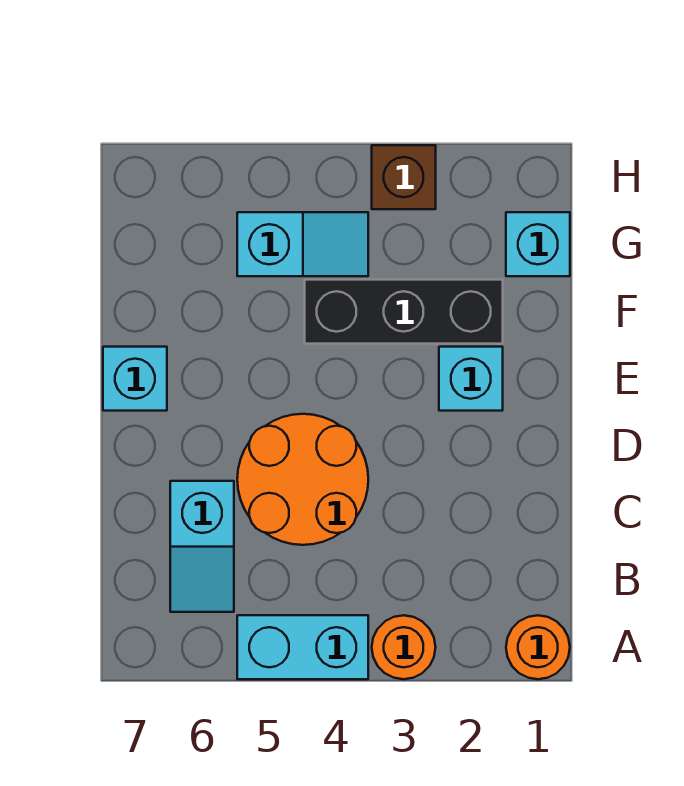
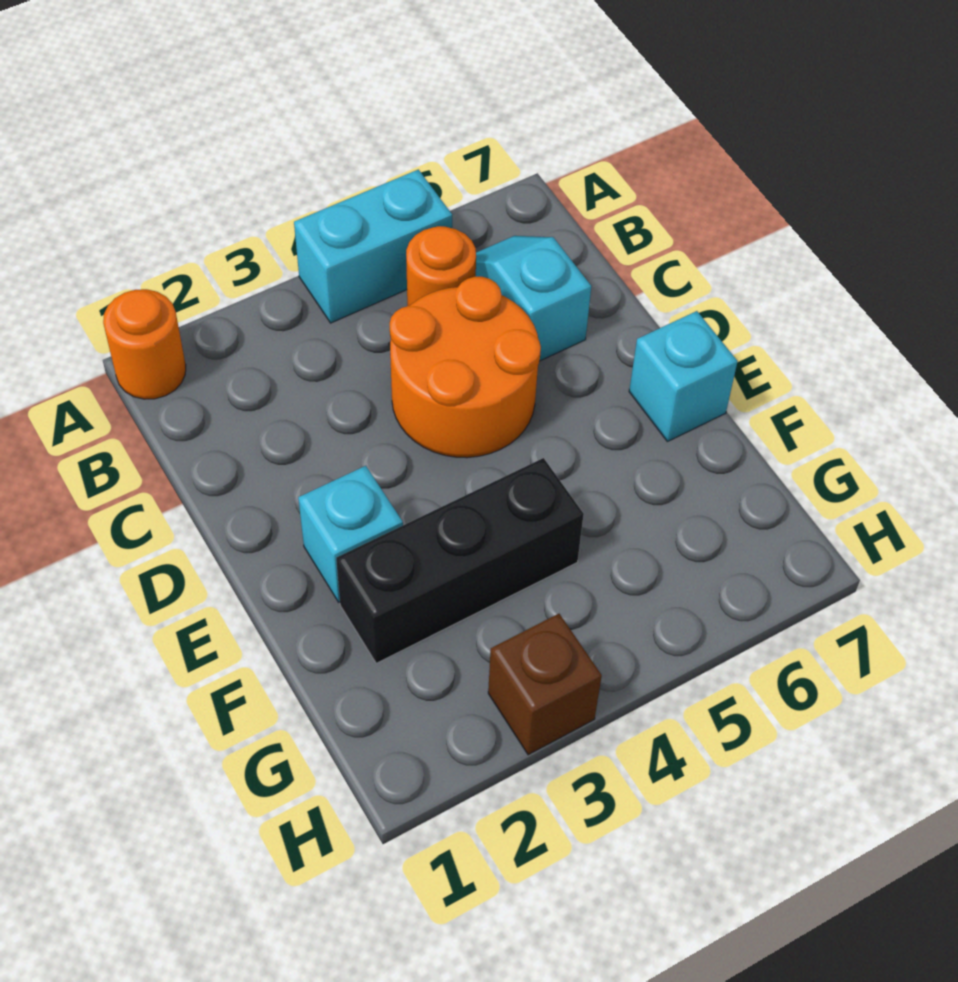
orange round brick A3 level 1 -> orange round brick B5 level 1
cyan brick G1 level 1 -> none
cyan slope G4:G5 level 1 top 5 -> none

